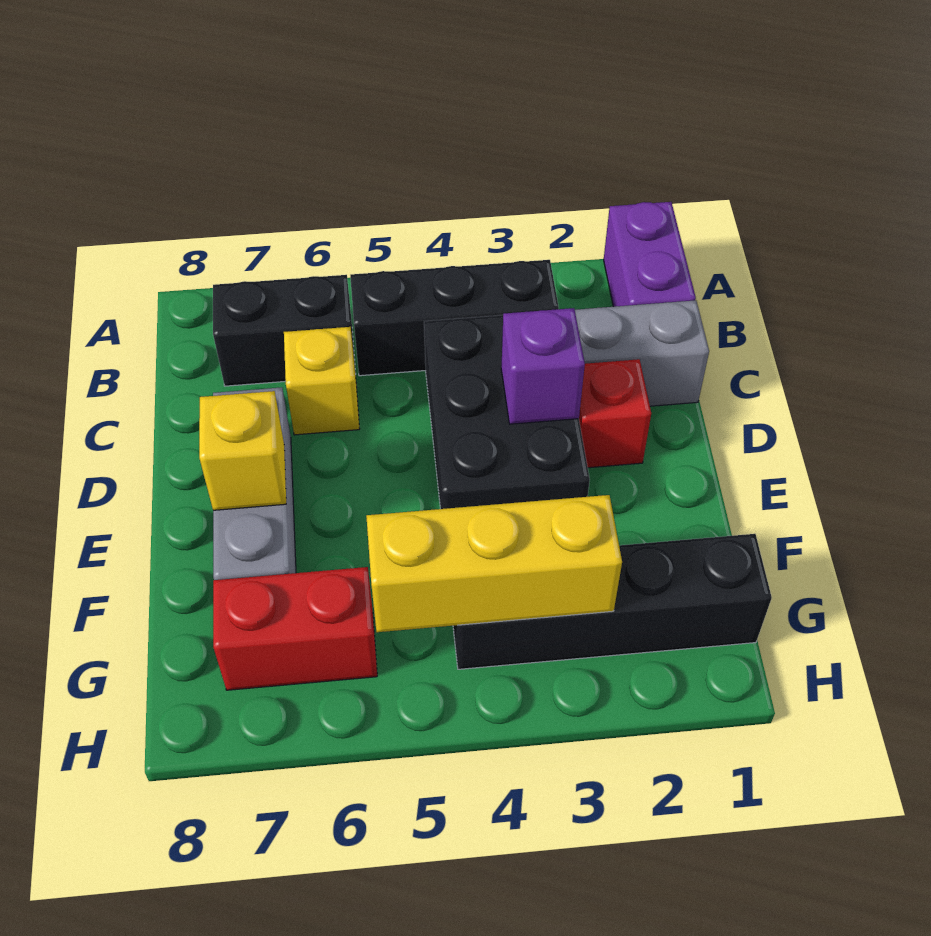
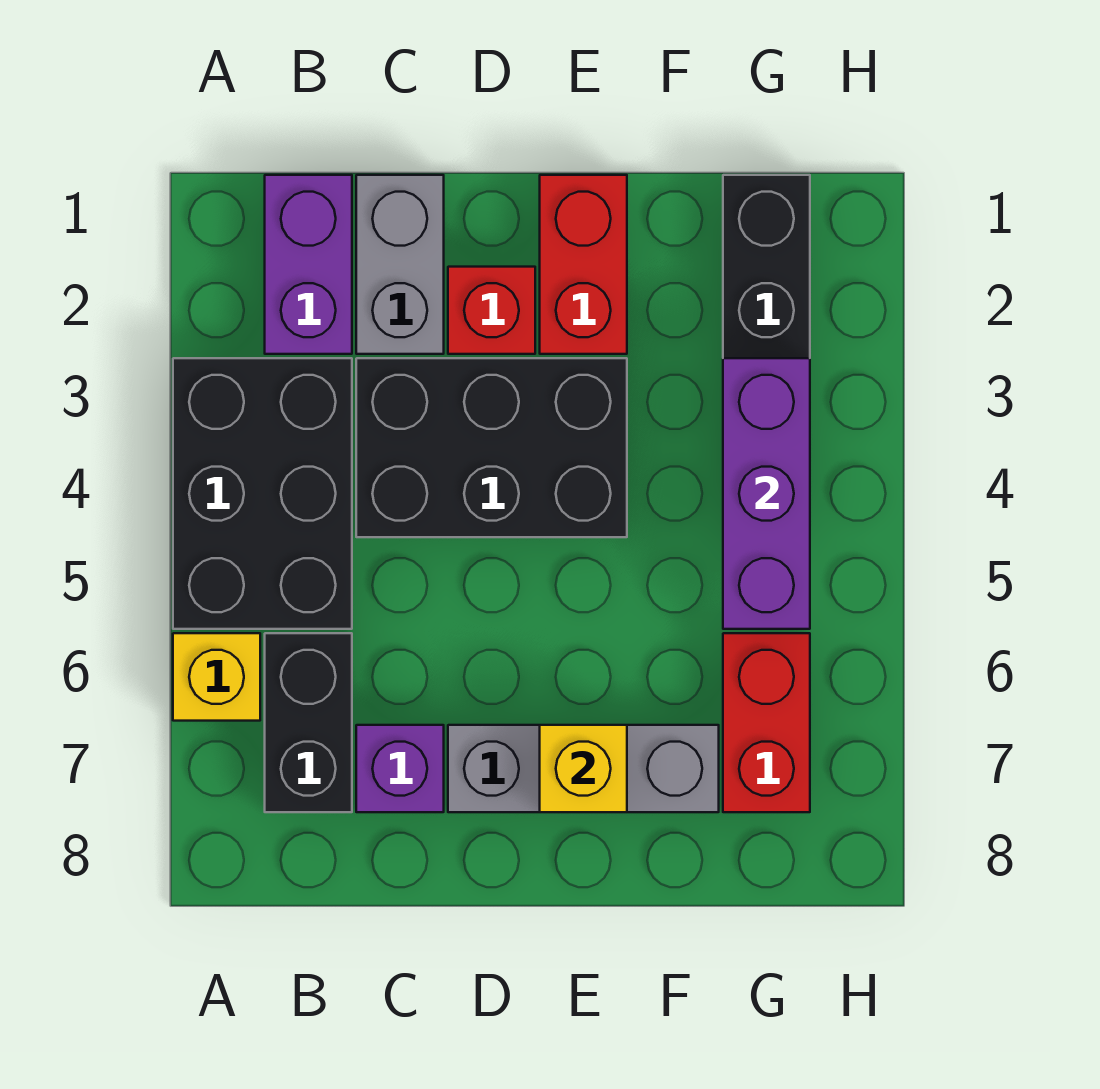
purple brick A1:B1 level 1 -> purple brick B1:B2 level 1
black brick B3:B5 level 1 -> black brick A3:B5 level 1
yellow brick C6 level 1 -> yellow brick A6 level 1
purple brick D3 level 2 -> purple brick C7 level 1
none -> red brick E1:E2 level 1
yellow brick G3:G5 level 2 -> purple brick G3:G5 level 2

